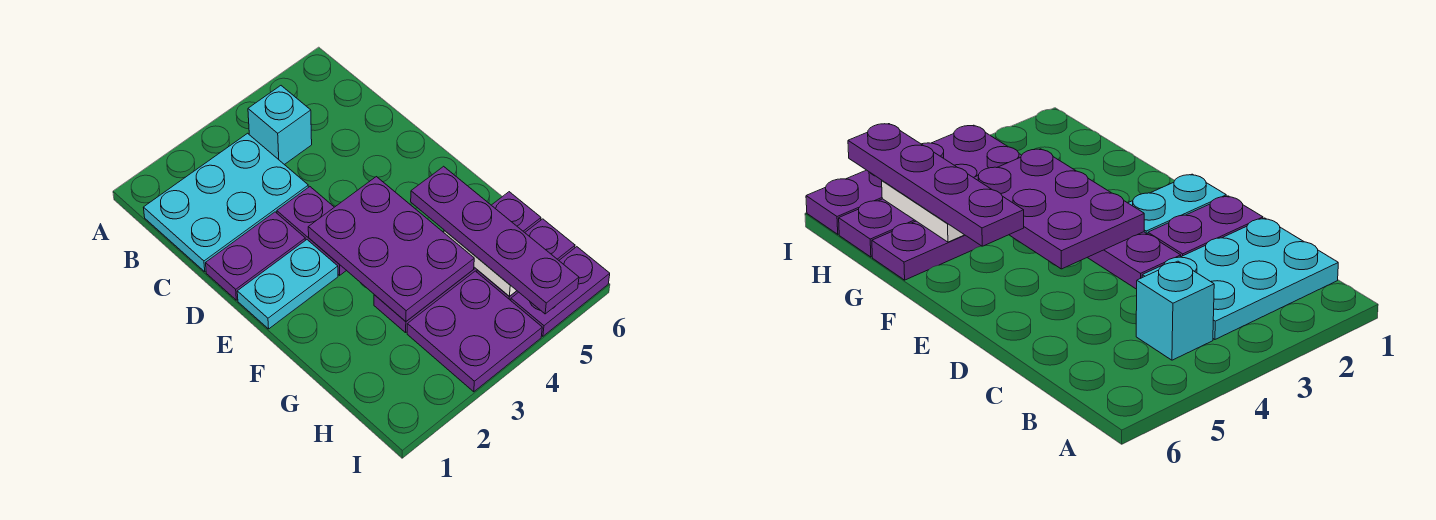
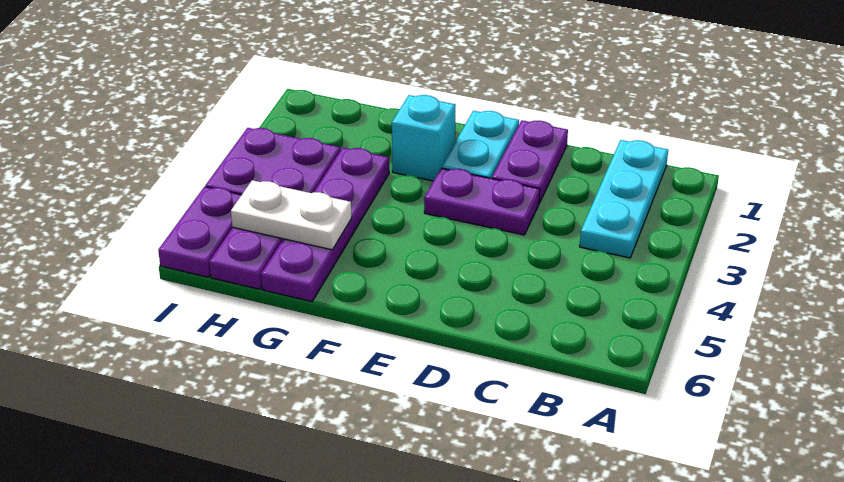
cyan plate B1:C3 level 1 -> cyan plate B1:B3 level 1
cyan brick B4 level 1 -> cyan brick F2 level 1
purple plate E3:G4 level 2 -> none
purple plate F5:I5 level 3 -> none

